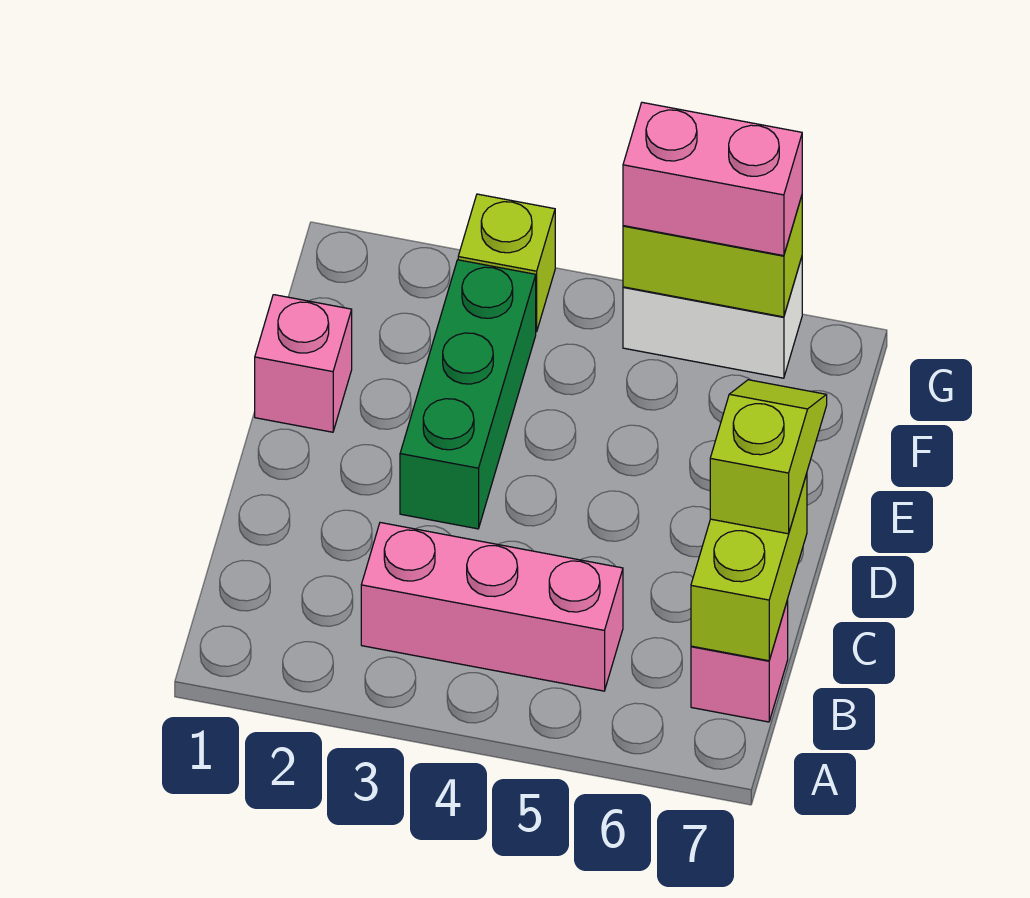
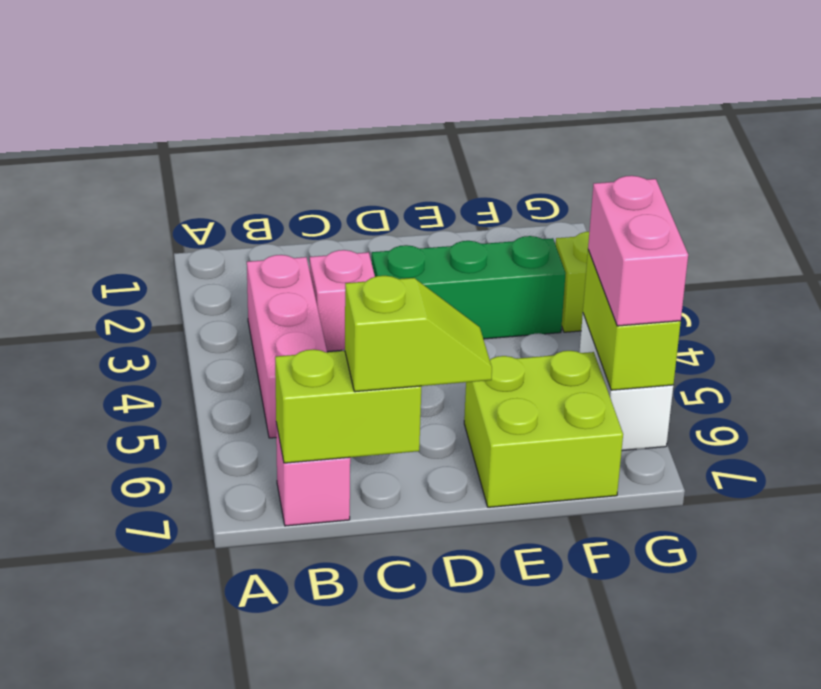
pink brick E1 level 1 -> pink brick C3 level 1
none -> lime brick E6:F7 level 1

